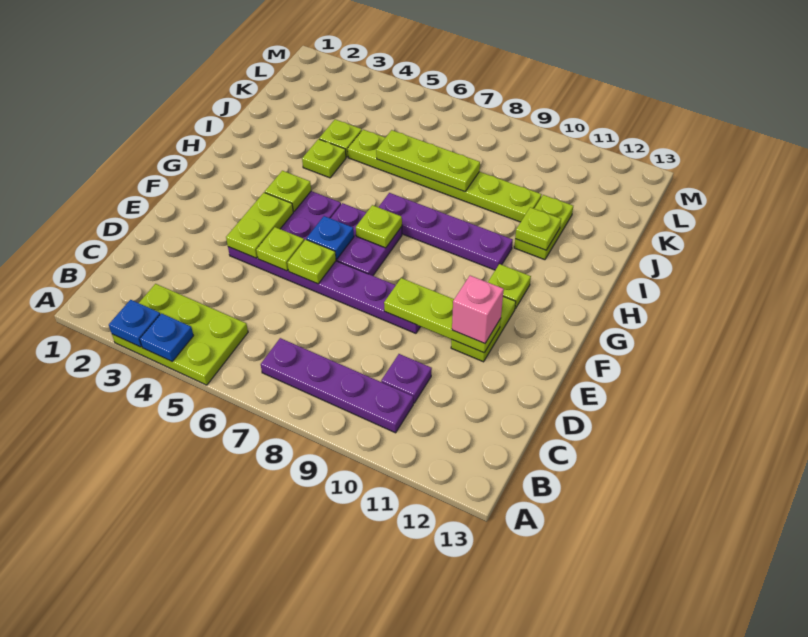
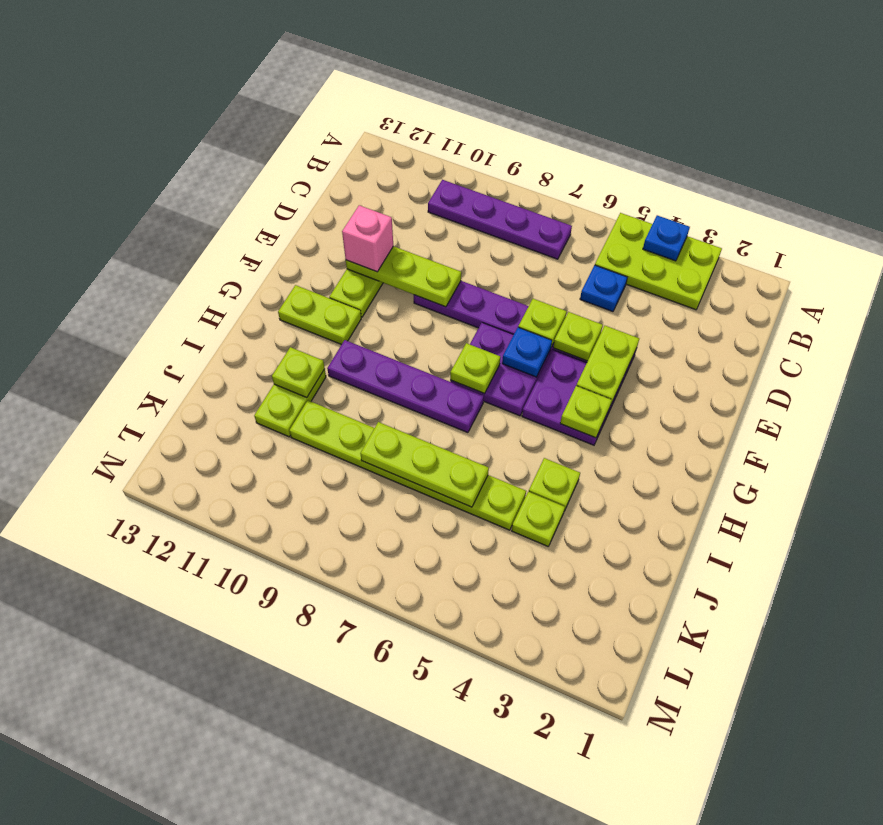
blue plate A3 level 2 -> blue plate C5 level 1
purple plate C10 level 1 -> none
lime plate G11 level 1 -> lime plate G11:G12 level 1

